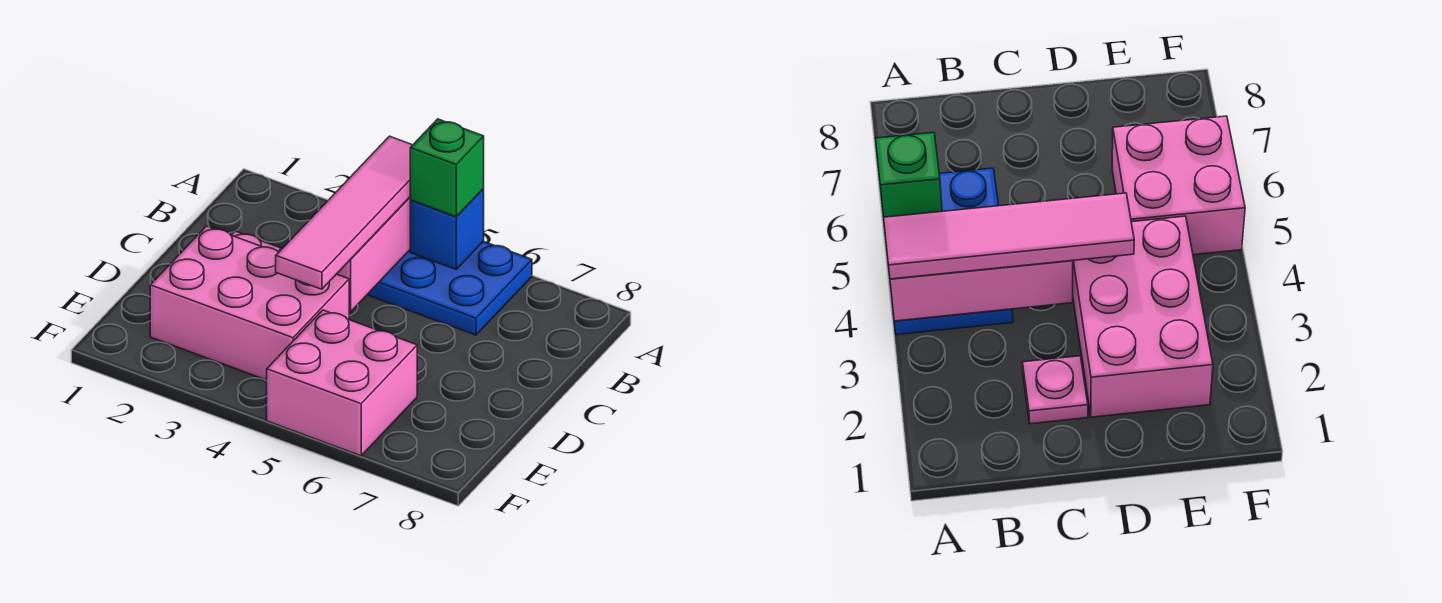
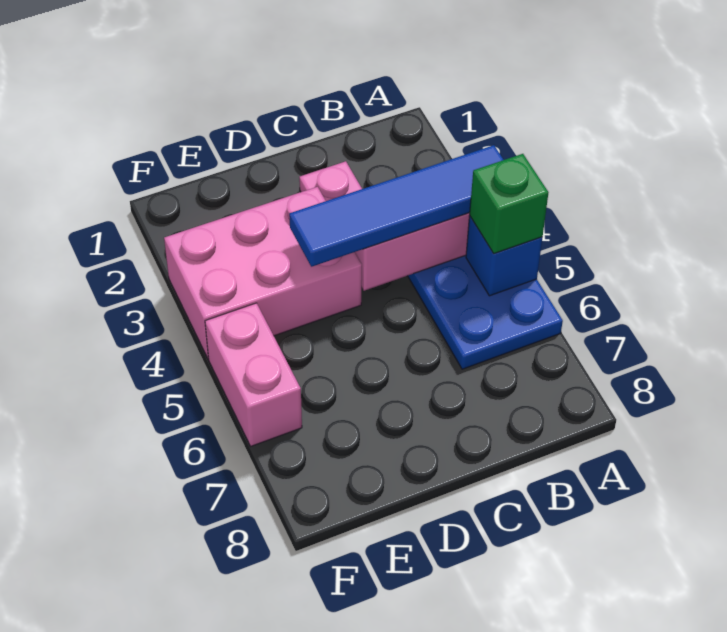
pink tile A4:D4 level 3 -> blue tile A4:D4 level 3
pink brick D2:E4 level 1 -> pink brick D3:F4 level 1
pink brick E5:F6 level 1 -> pink brick F5:F6 level 1

